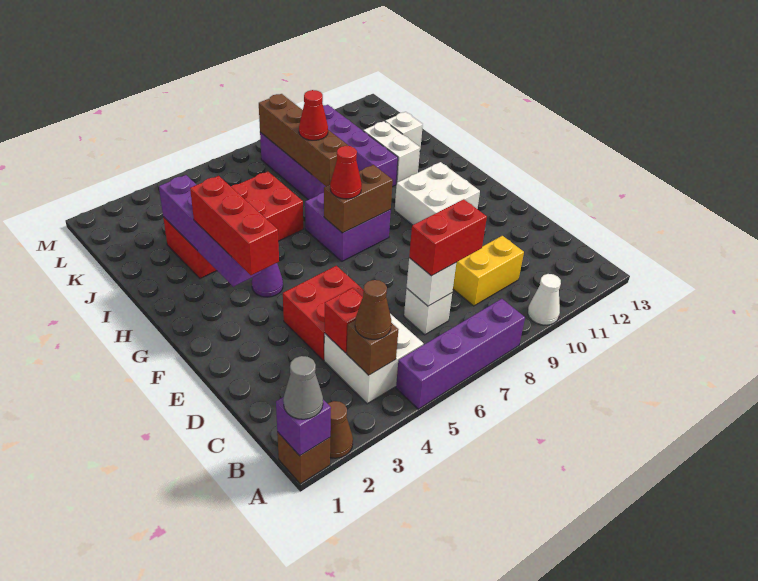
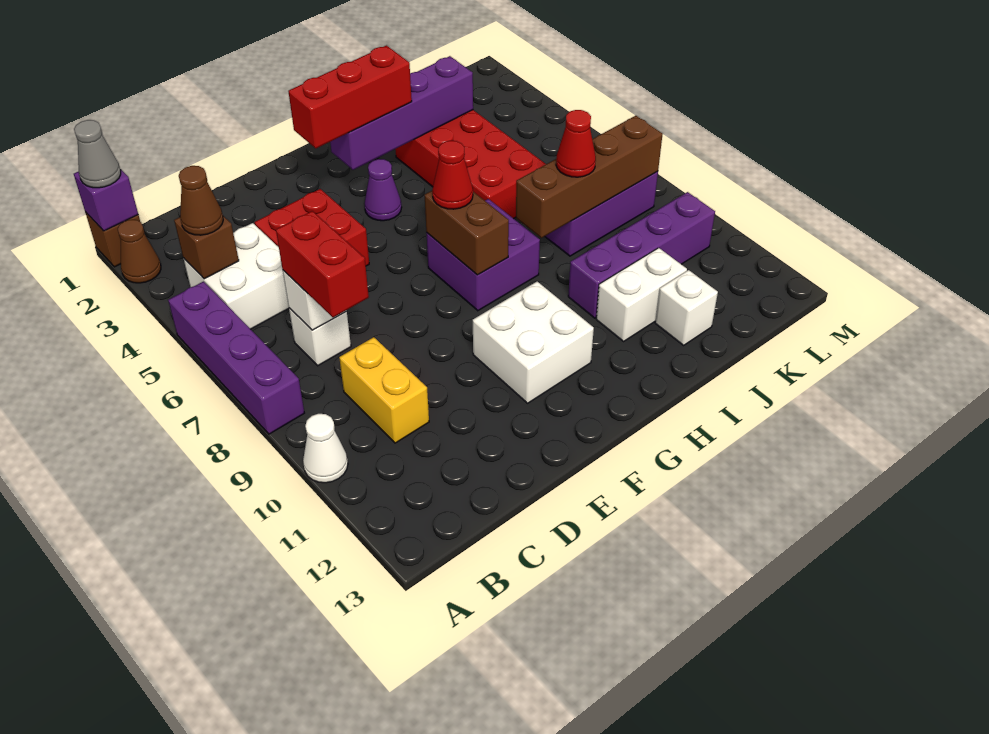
red brick C4 level 2 -> none

